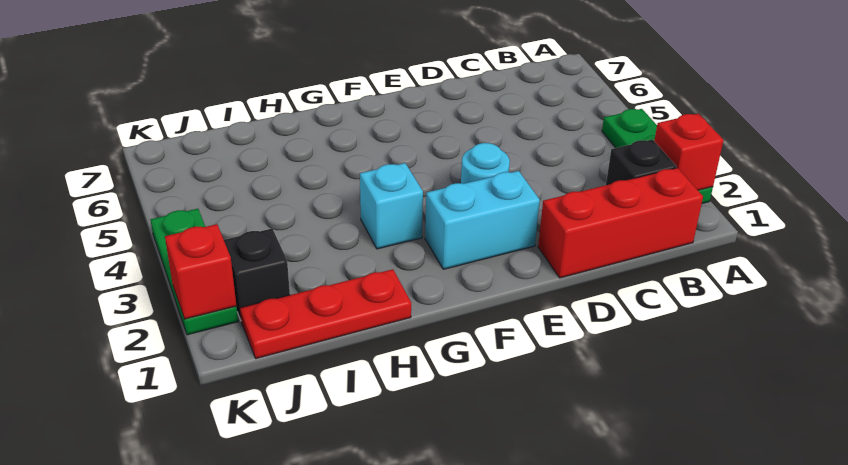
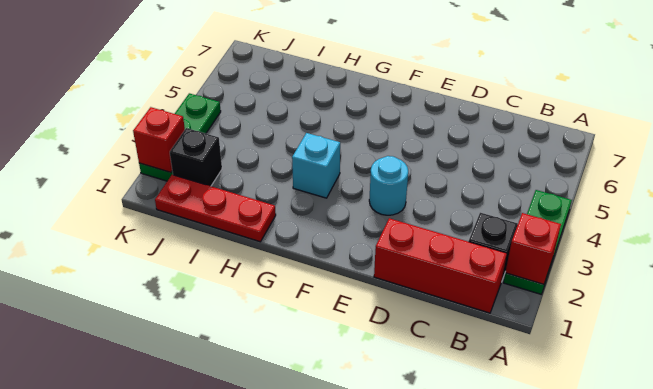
cyan brick E2:F2 level 1 -> none

